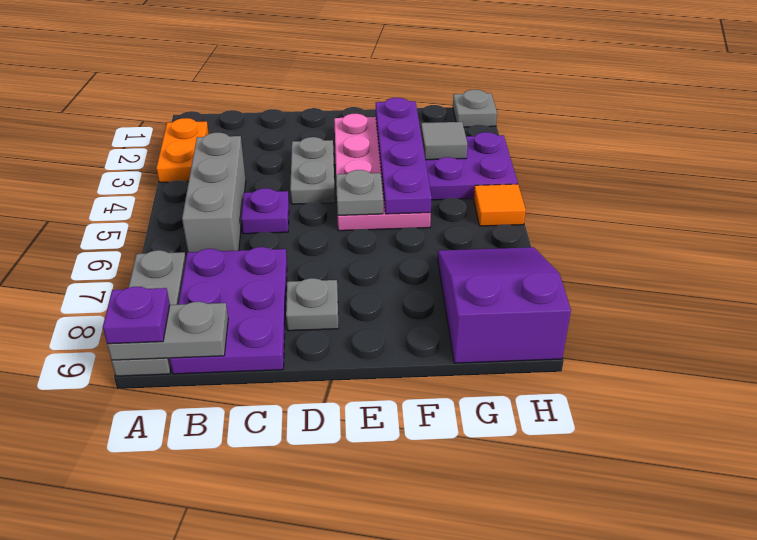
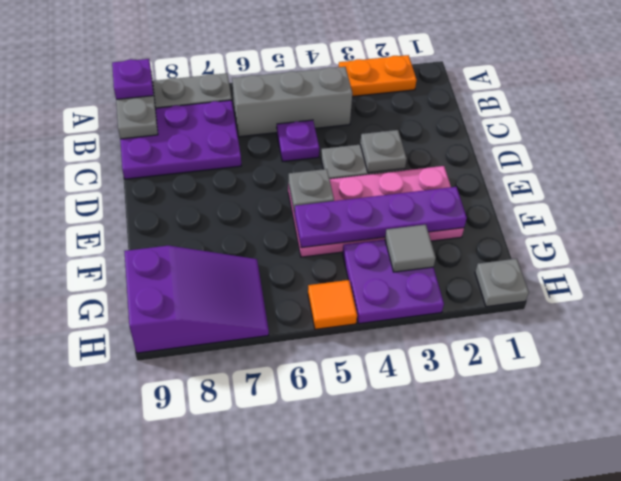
grey plate D8 level 1 -> grey plate D3 level 2

